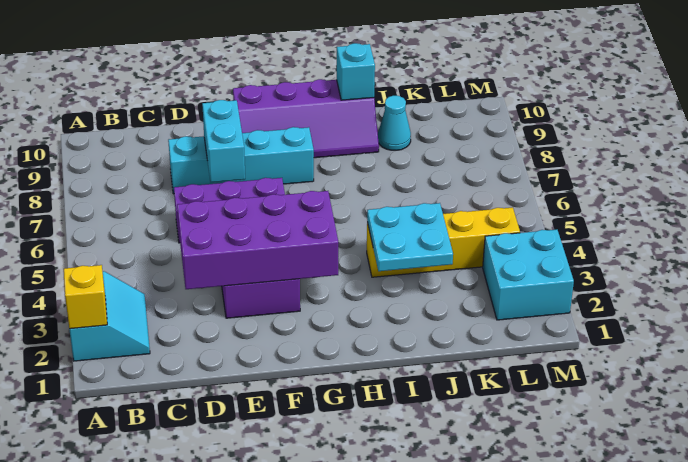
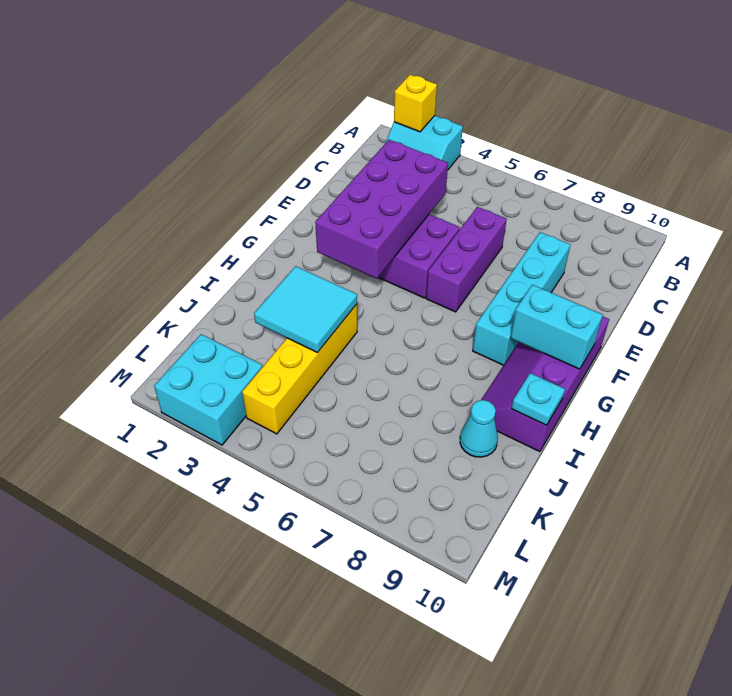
cyan brick E7:E8 level 2 -> cyan brick G9:G10 level 2
cyan plate I3:J4 level 2 -> cyan tile I3:J4 level 2
cyan brick I10 level 2 -> cyan plate I10 level 2

